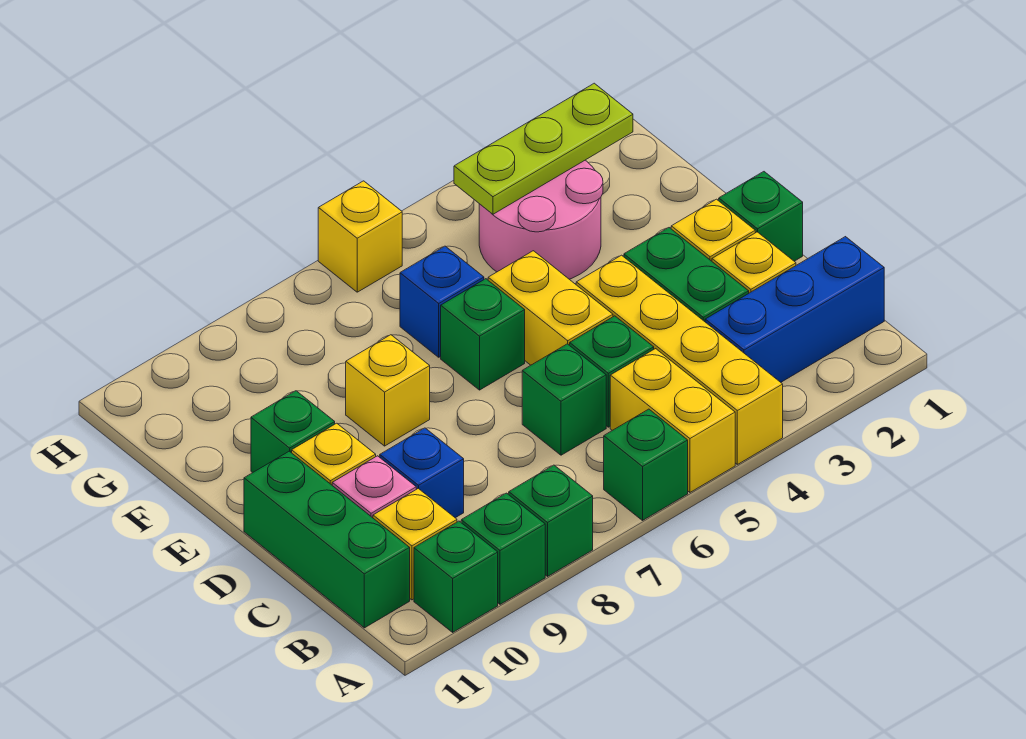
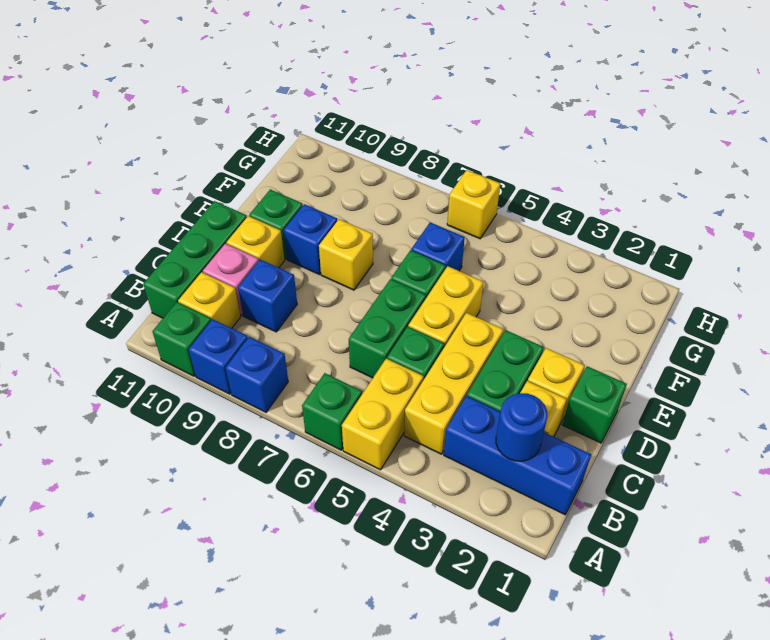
yellow brick A4:D4 level 1 -> yellow brick B4:D4 level 1
green brick A8 level 1 -> blue brick A8 level 1
green brick A9 level 1 -> blue brick A9 level 1
none -> blue round brick B2 level 2
green brick C6 level 1 -> green brick C6:D6 level 1
none -> blue brick E9 level 1
pink round brick F3:G4 level 1 -> none
lime plate G2:G4 level 2 -> none

